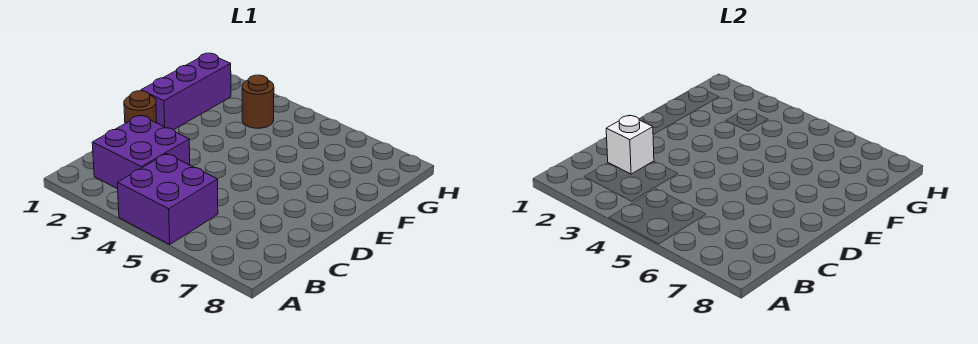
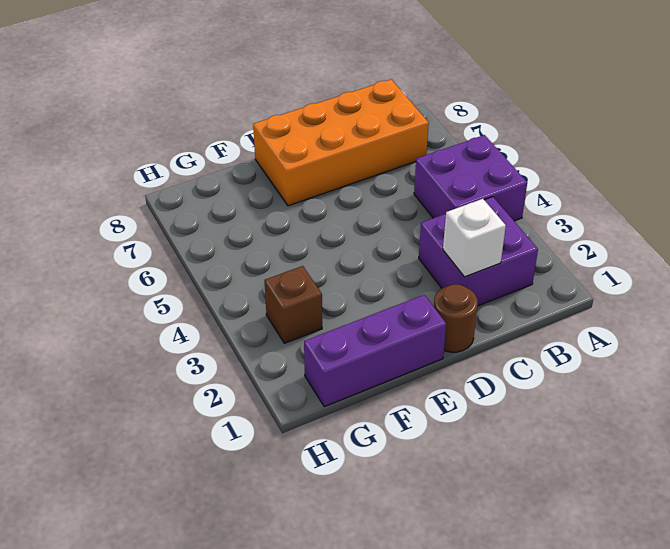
none -> orange brick B7:E8 level 1
brown round brick G3 level 1 -> brown brick G3 level 1

